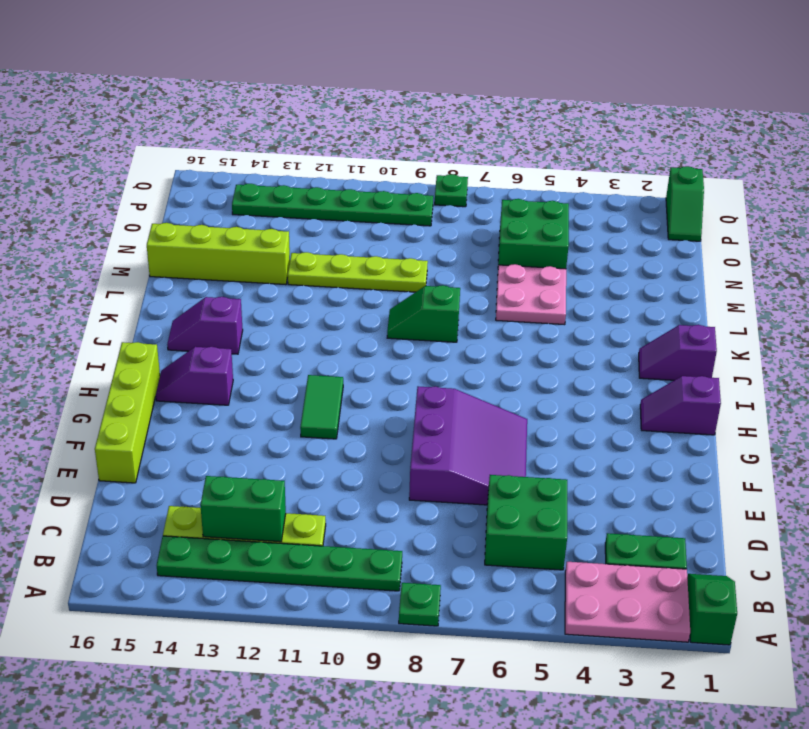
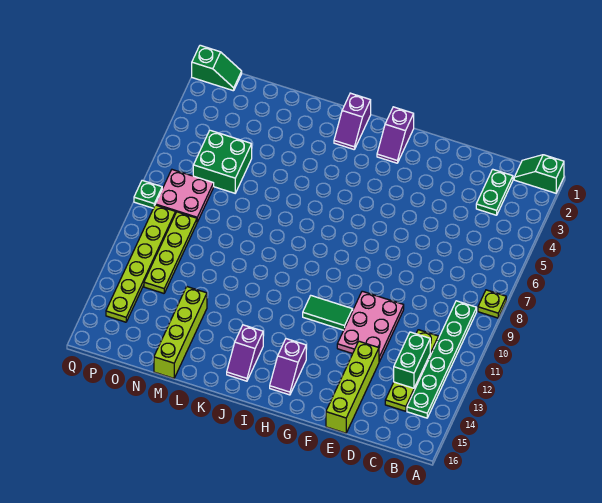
pink plate A2:B4 level 1 -> pink plate E10:F12 level 1
green plate A8 level 1 -> lime plate A8 level 1
green brick C5:D6 level 1 -> none
purple slope E6:G8 level 1 top 8 -> none
lime brick E16:H16 level 1 -> lime brick E13:E16 level 1
green slope K8:K9 level 1 top 8 -> none
pink plate L5:M6 level 1 -> pink plate O7:P8 level 1
lime plate M9:M12 level 1 -> lime plate O9:O12 level 1
green plate P9:P14 level 1 -> lime plate P9:P14 level 1

